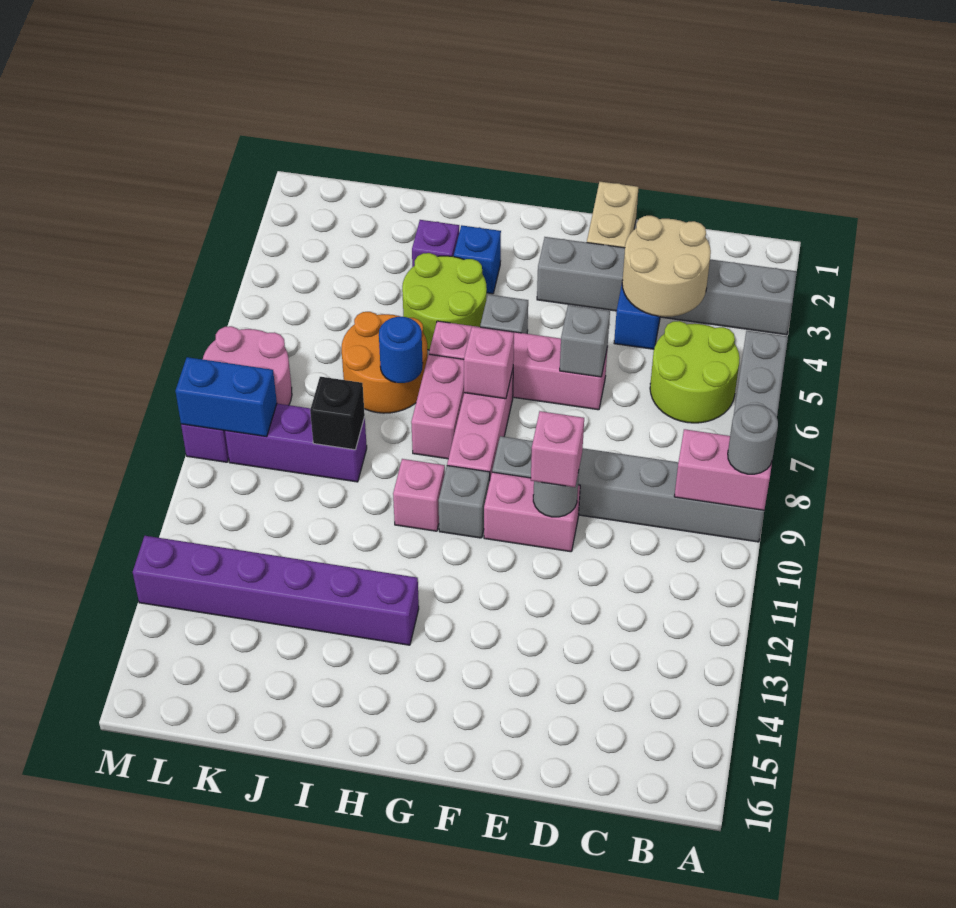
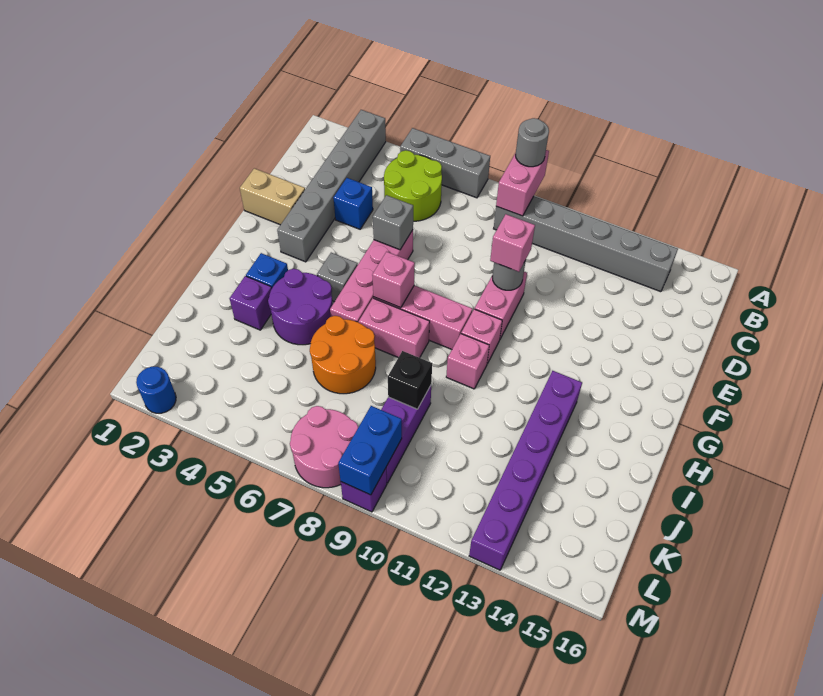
grey brick A9:F9 level 1 -> grey brick B9:B14 level 1
tan round brick C3:D4 level 2 -> none
grey brick G10 level 1 -> pink brick G10 level 1
lime round brick H4:I5 level 1 -> purple round brick H4:I5 level 1
blue round brick I7 level 2 -> blue round brick M2 level 1

